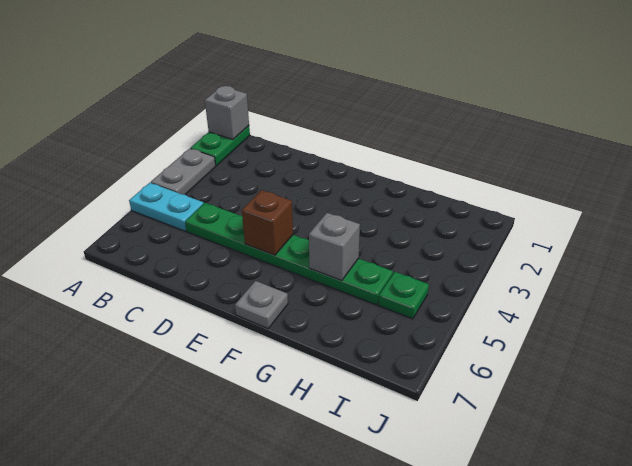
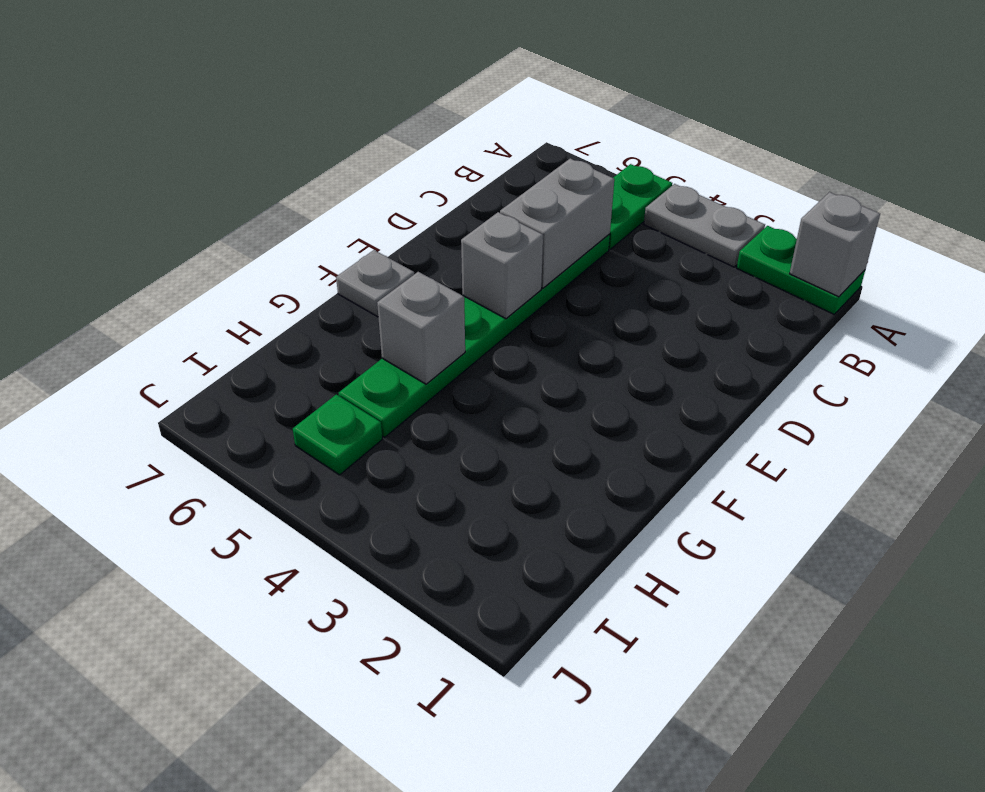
cyan plate A5:B5 level 1 -> green plate A5:B5 level 1
none -> grey brick C5:D5 level 2
brown brick E5 level 2 -> grey brick E5 level 2

